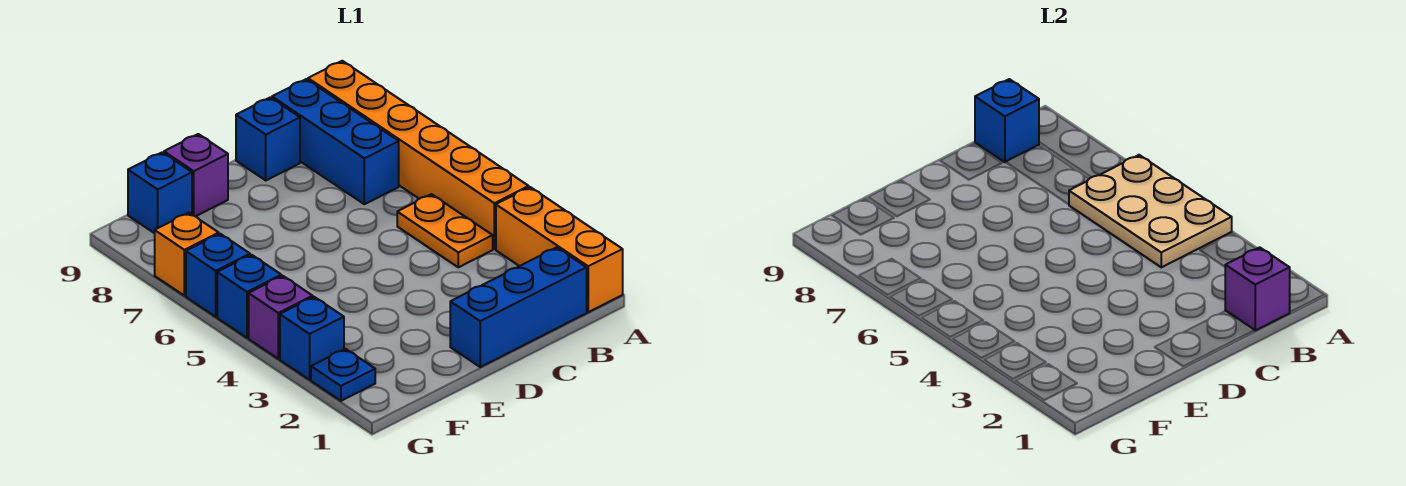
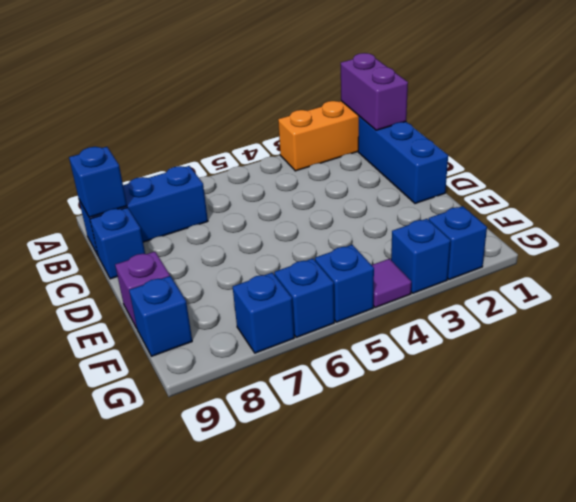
orange brick A4:A9 level 1 -> none
tan plate A4:B6 level 2 -> none
purple brick B1 level 2 -> purple brick A1:B1 level 2
orange plate B4:B5 level 1 -> none
blue plate G2 level 1 -> blue brick G2 level 1
purple brick G4 level 1 -> purple tile G4 level 1
orange brick G7 level 1 -> blue brick G7 level 1

